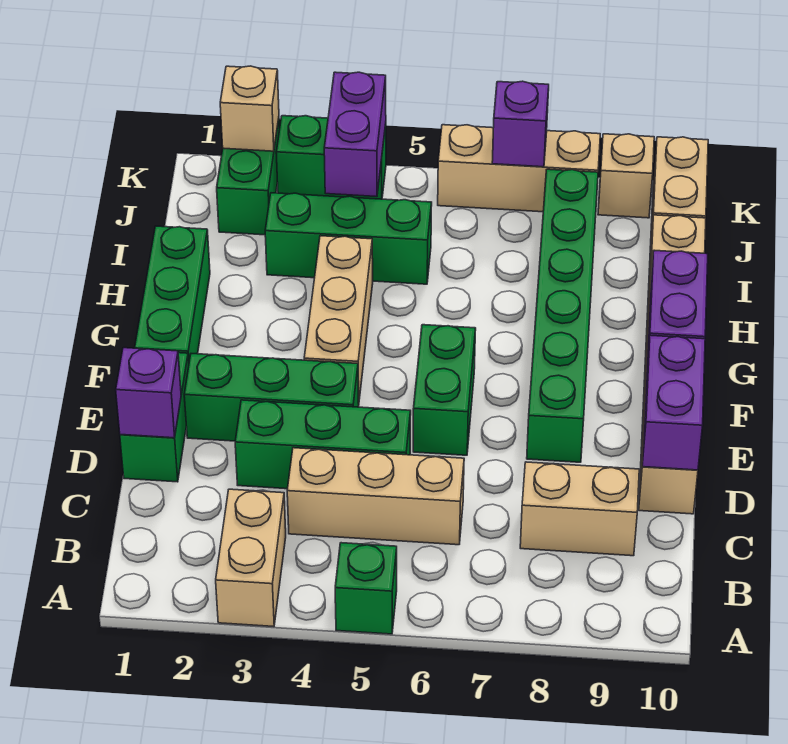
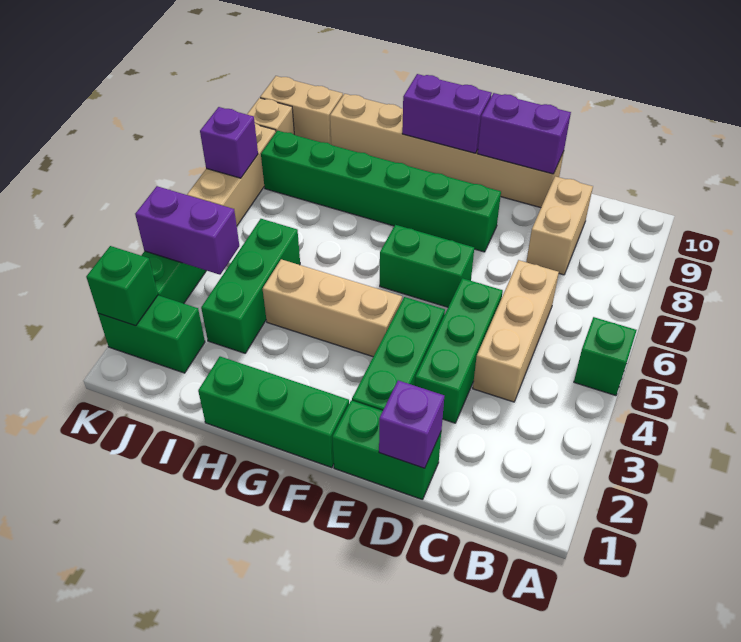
tan brick A3:B3 level 1 -> none
tan brick K2 level 2 -> green brick K2 level 2

